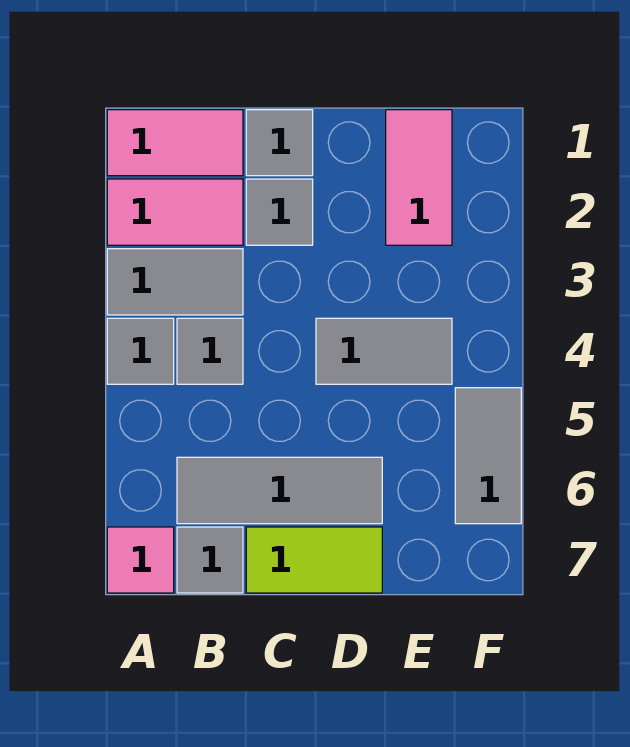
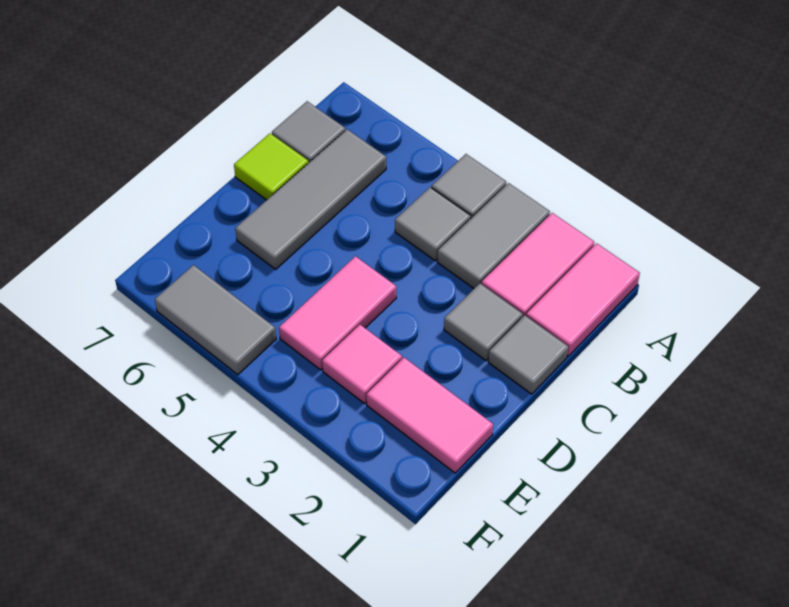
pink tile A7 level 1 -> pink tile E3 level 1
lime tile C7:D7 level 1 -> lime tile C7 level 1
grey tile D4:E4 level 1 -> pink tile D4:E4 level 1

